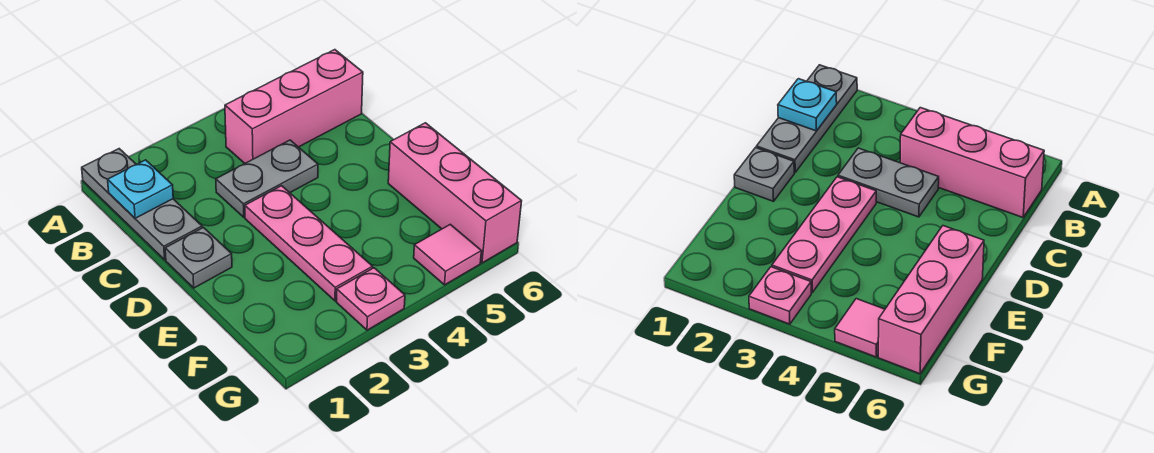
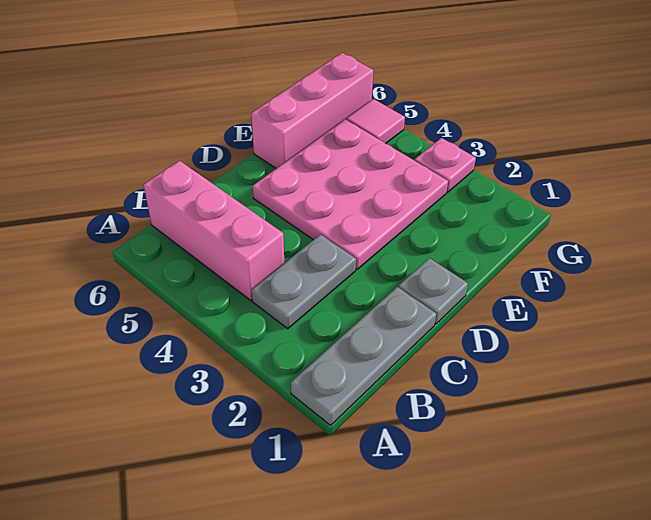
cyan plate B1 level 2 -> none
grey plate C3:C4 level 1 -> grey plate B3:C3 level 1
pink plate D3:F3 level 1 -> pink plate D3:F5 level 1

